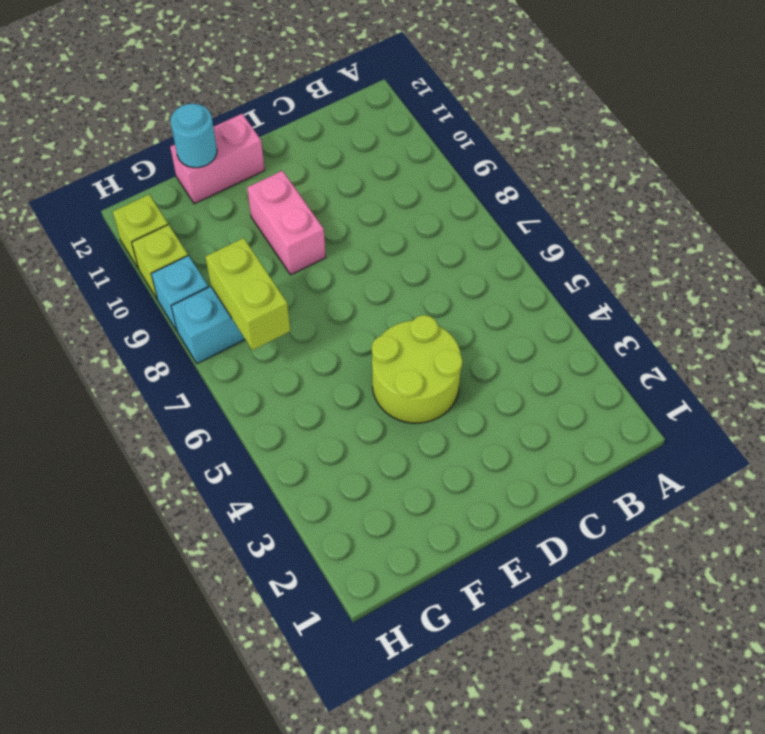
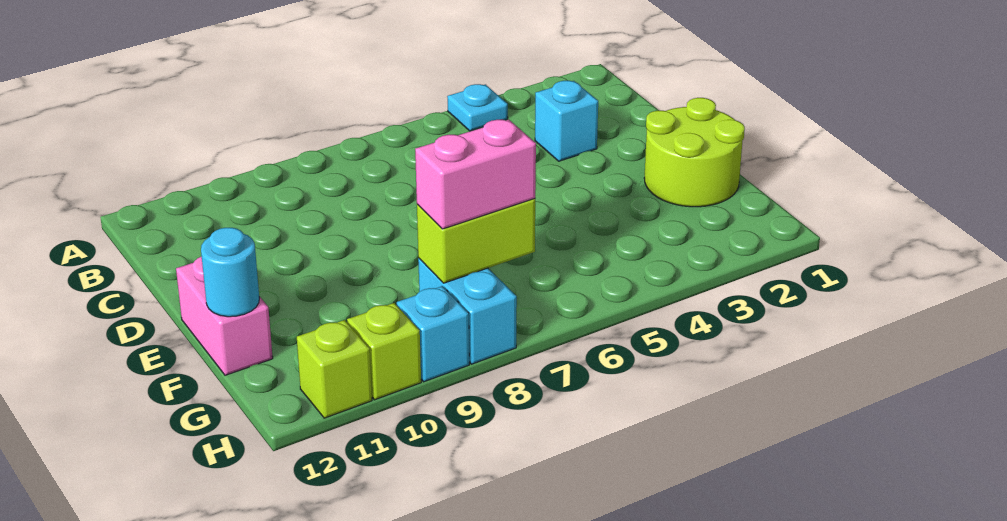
none -> cyan plate A4 level 1
none -> cyan brick C3 level 1
lime round brick D4:E5 level 1 -> lime round brick E1:F2 level 1
pink brick E9:E10 level 1 -> pink brick G7:G8 level 3

